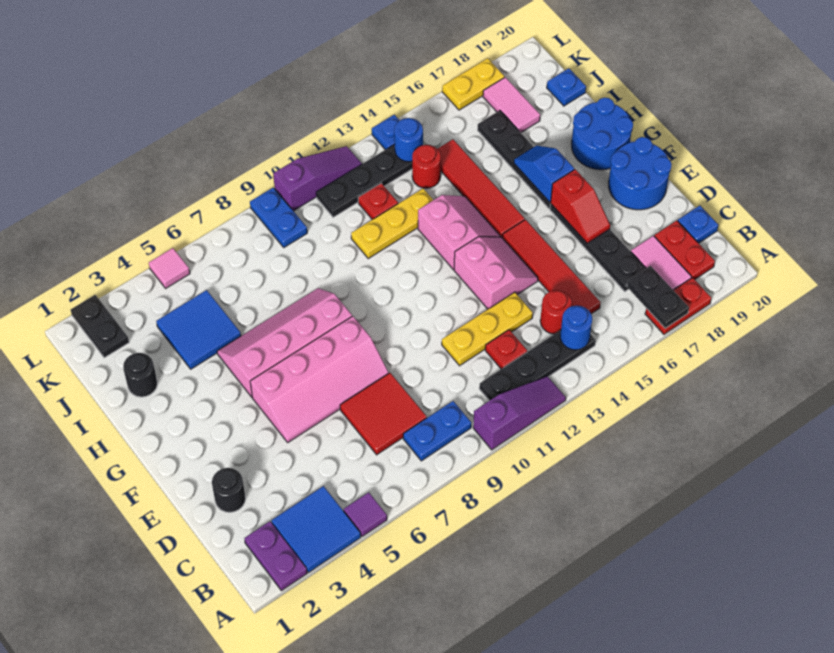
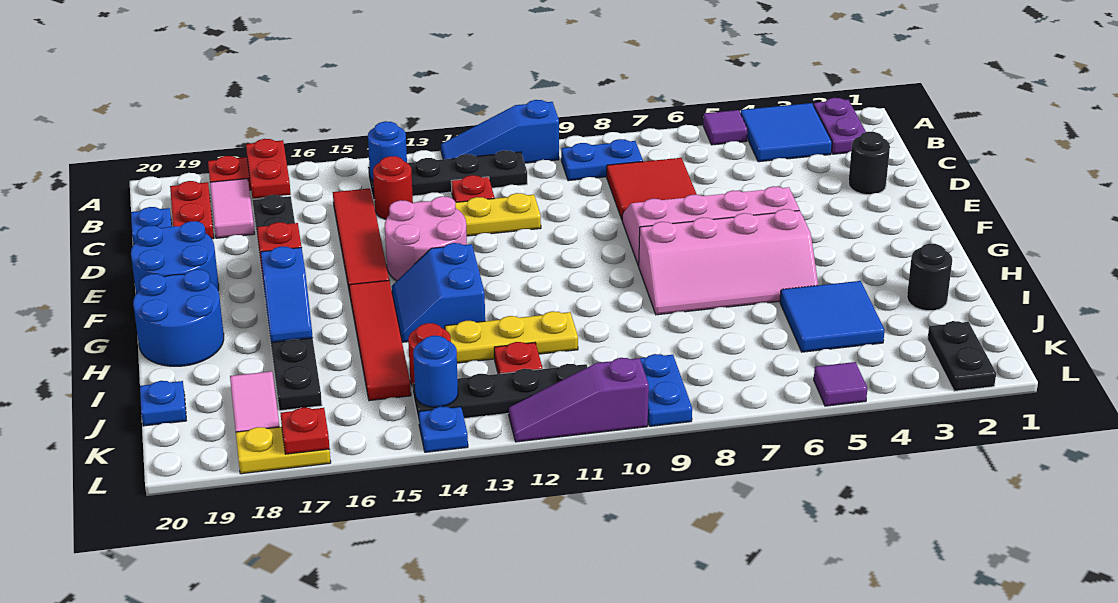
purple slope A10:A12 level 1 top 10 -> blue slope A10:A12 level 1 top 10
black plate A17:B17 level 2 -> red plate A17:B17 level 2
pink slope E13:F14 level 1 top 13 -> pink round brick E13:F14 level 1
pink slope G13:H14 level 1 top 13 -> blue slope G13:H14 level 1 top 13
pink tile L5 level 1 -> purple tile L5 level 1
none -> red plate L17 level 2

